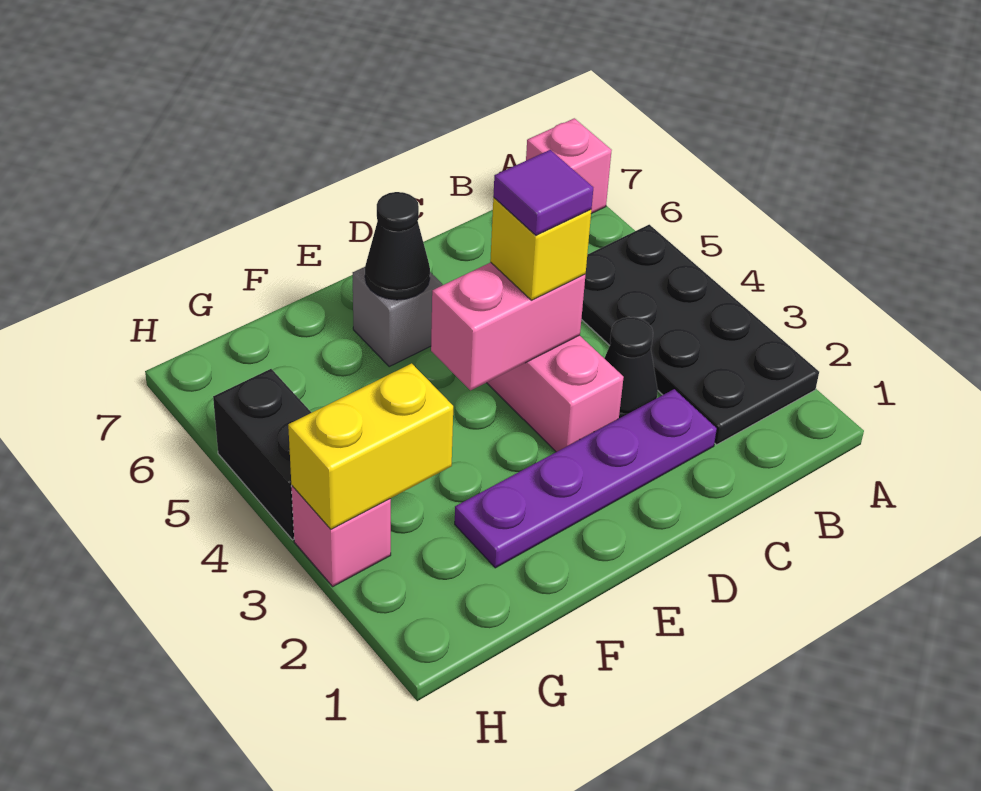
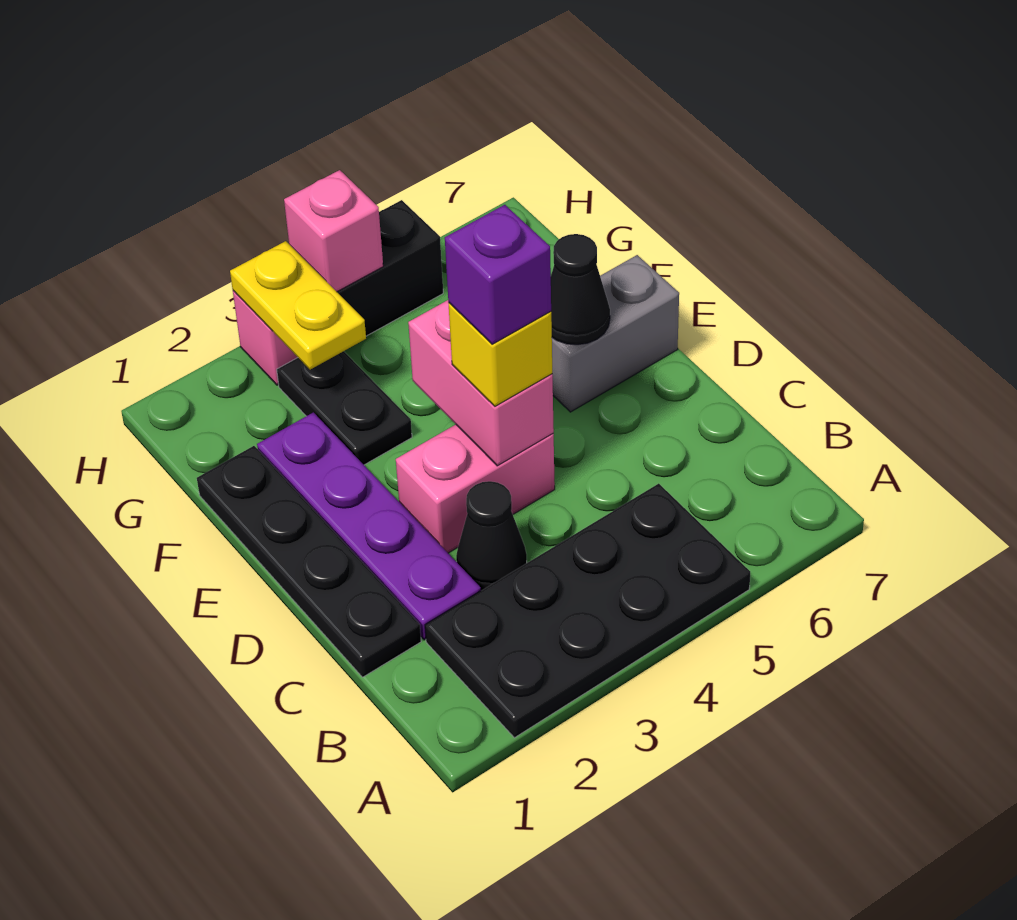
pink brick A7 level 1 -> pink brick H4 level 2
none -> black plate C1:F1 level 1
purple tile D4 level 4 -> purple brick D4 level 4
grey brick E6 level 1 -> grey brick E6:E7 level 1
none -> black plate F3:G3 level 1
yellow brick G3:H3 level 2 -> yellow plate G3:H3 level 2

